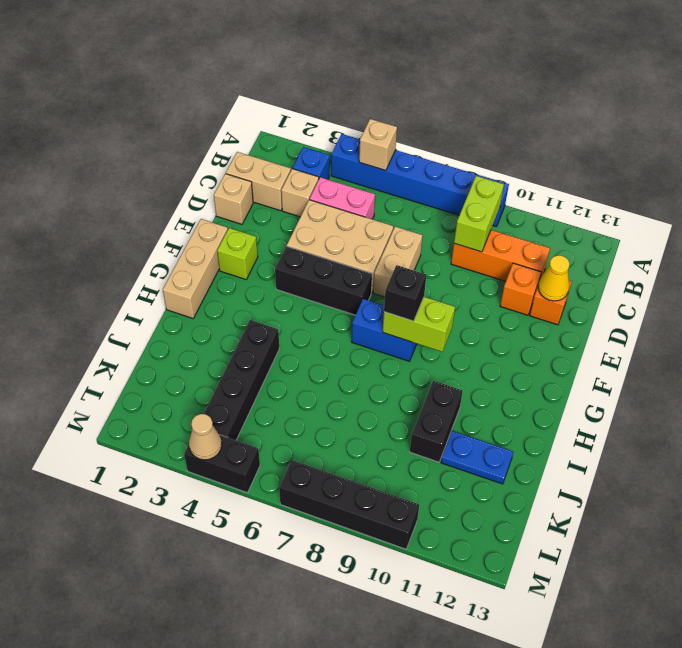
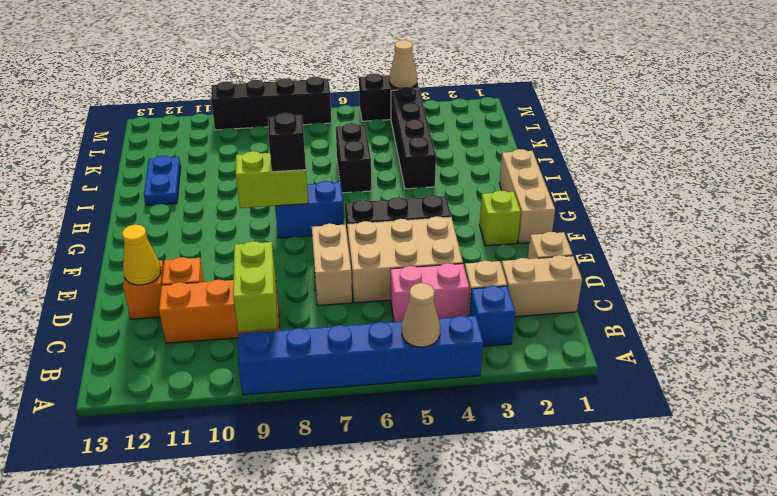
tan brick A5 level 2 -> tan cone A5 level 2
black brick I10:J10 level 1 -> black brick I6:J6 level 1
blue plate J11:J12 level 1 -> blue plate I12:J12 level 1

